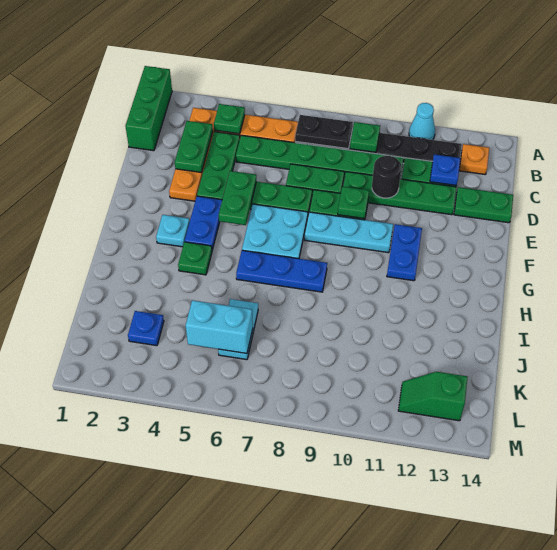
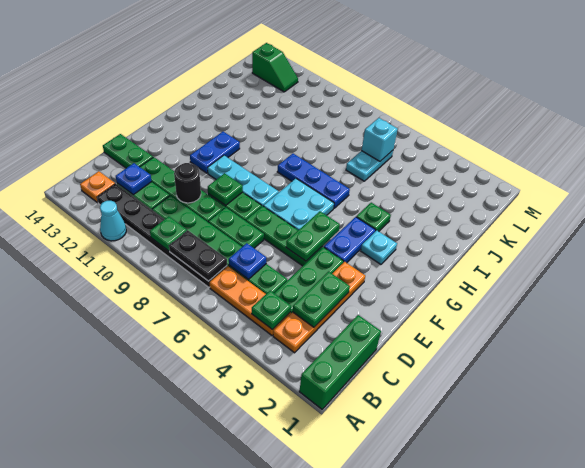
blue plate K3 level 1 -> blue plate C6 level 2
cyan brick K5:K6 level 2 -> cyan brick K6 level 2

